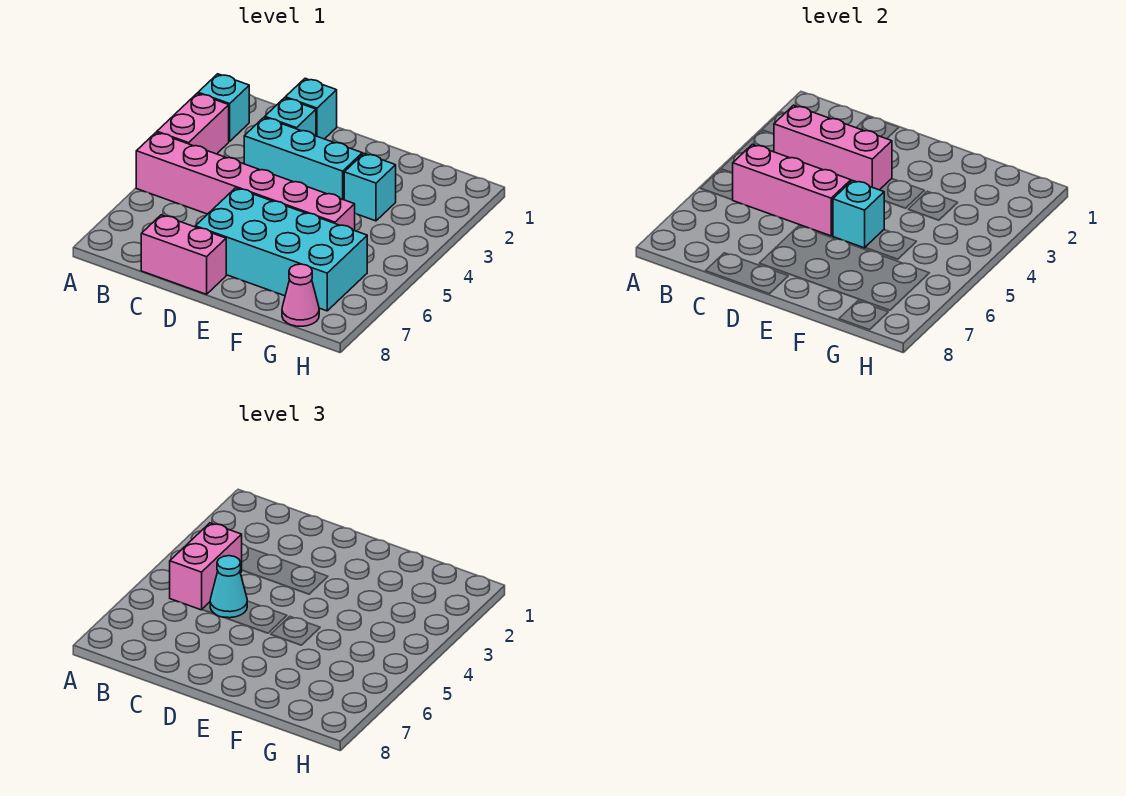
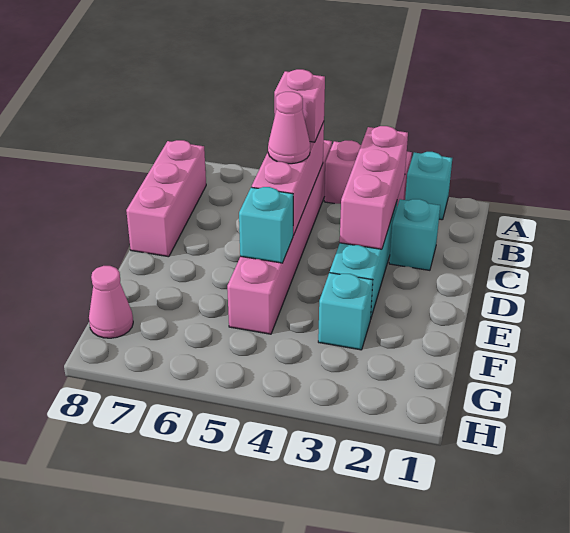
pink brick B4:B5 level 3 -> pink brick B5 level 3
cyan brick C1 level 1 -> none
cyan cone C5 level 3 -> pink cone C5 level 3
pink brick C8:D8 level 1 -> pink brick B8:D8 level 1
cyan brick D6:G7 level 1 -> none

